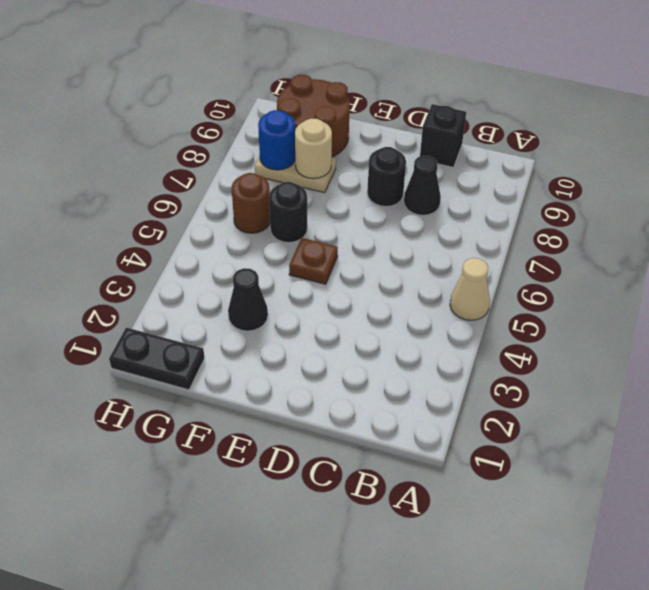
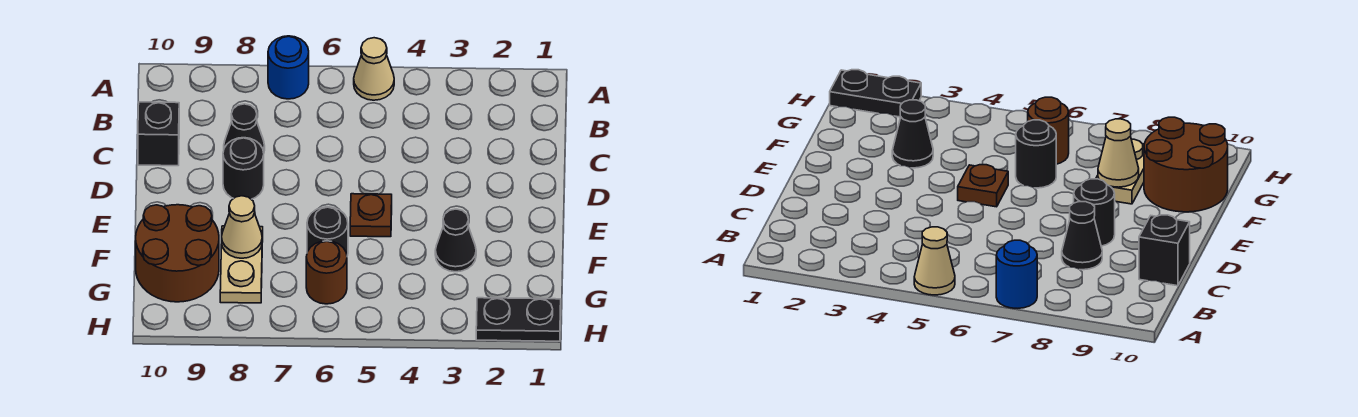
tan round brick F8 level 2 -> tan cone F8 level 2
black plate G1:H1 level 1 -> black plate H1:H2 level 1
blue round brick G8 level 2 -> blue round brick A7 level 1

